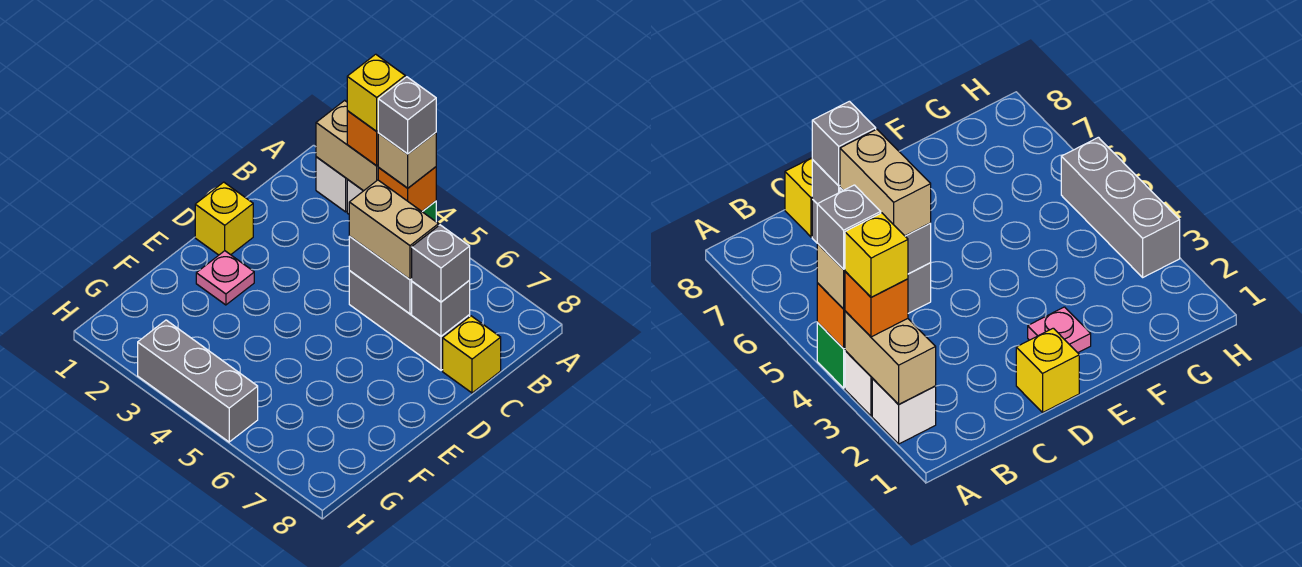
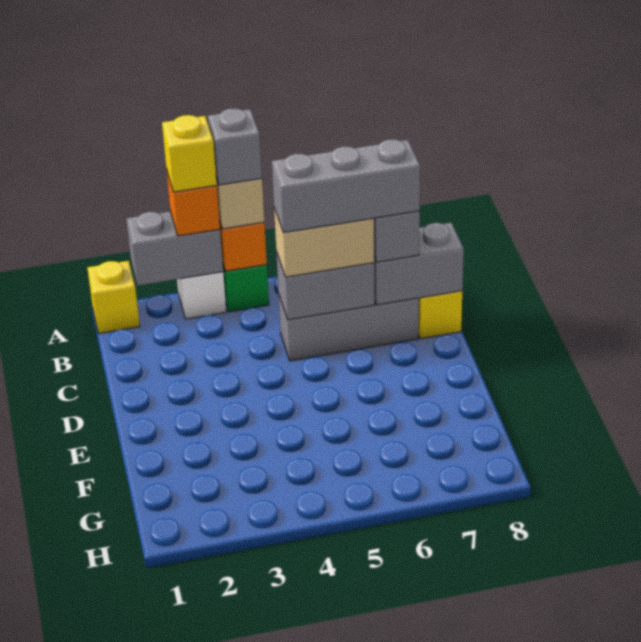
white brick A2 level 1 -> none
tan brick A2:A3 level 2 -> grey brick A2:A3 level 2
grey brick C7 level 2 -> grey brick C7:C8 level 2
yellow brick D1 level 1 -> yellow brick A1 level 1
pink plate E2 level 1 -> none
grey brick H3:H5 level 1 -> grey brick C5:C7 level 4

